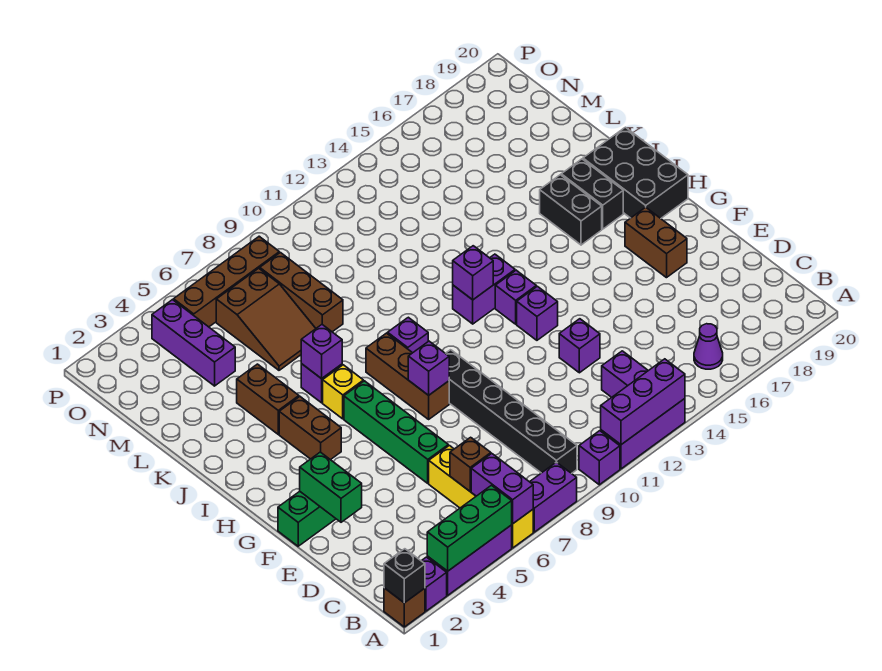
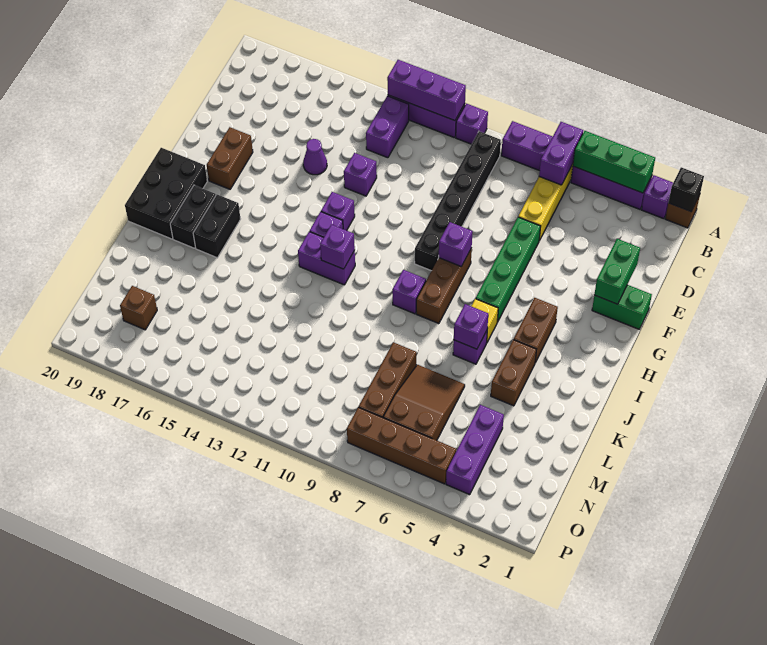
purple cone B16 level 1 -> purple cone E15 level 1
brown brick C6 level 2 -> brown brick N18 level 1

